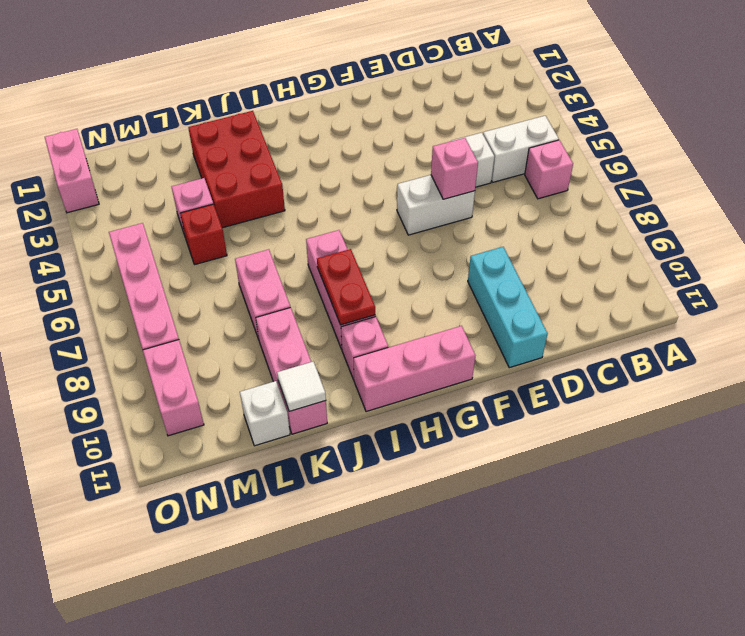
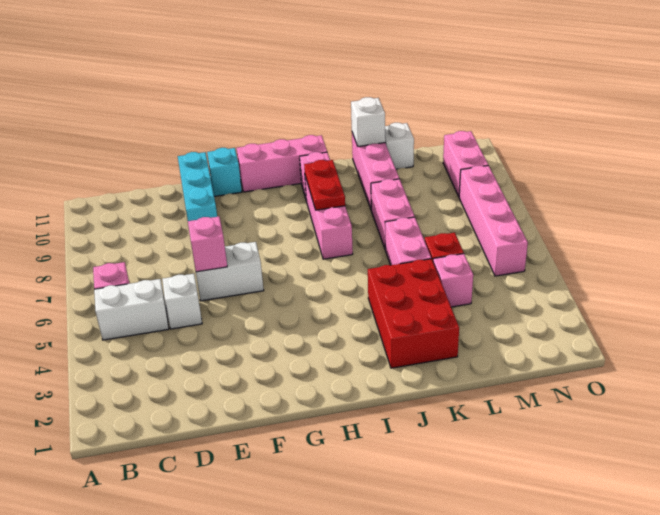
none -> cyan brick F11 level 1
white tile K11 level 2 -> white brick K11 level 2
pink brick O1:O2 level 1 -> pink brick K5:K6 level 1

